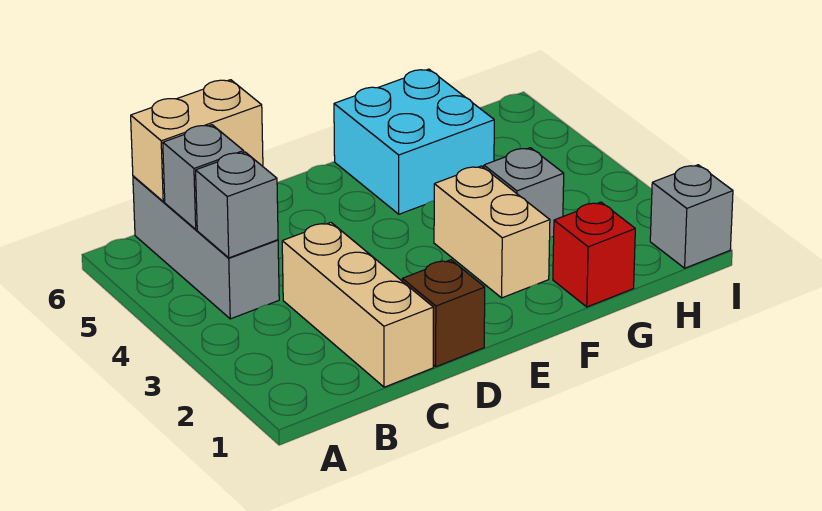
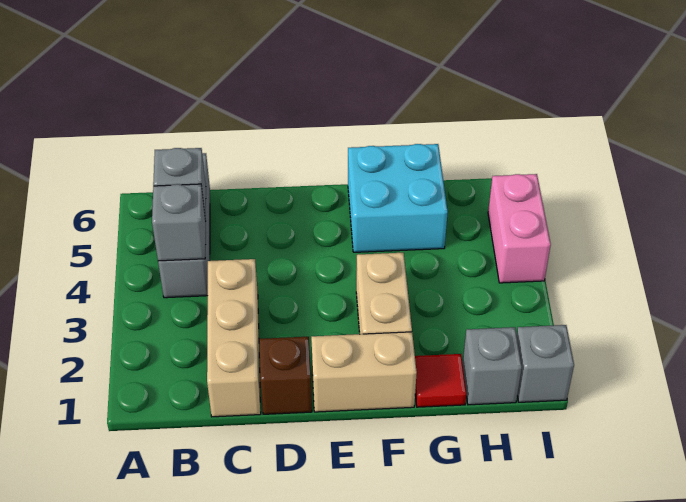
tan brick B6:C6 level 2 -> tan brick E1:F1 level 1
red brick G1 level 1 -> red tile G1 level 1
grey brick G3 level 1 -> grey brick H1 level 1
none -> pink brick I4:I5 level 1

